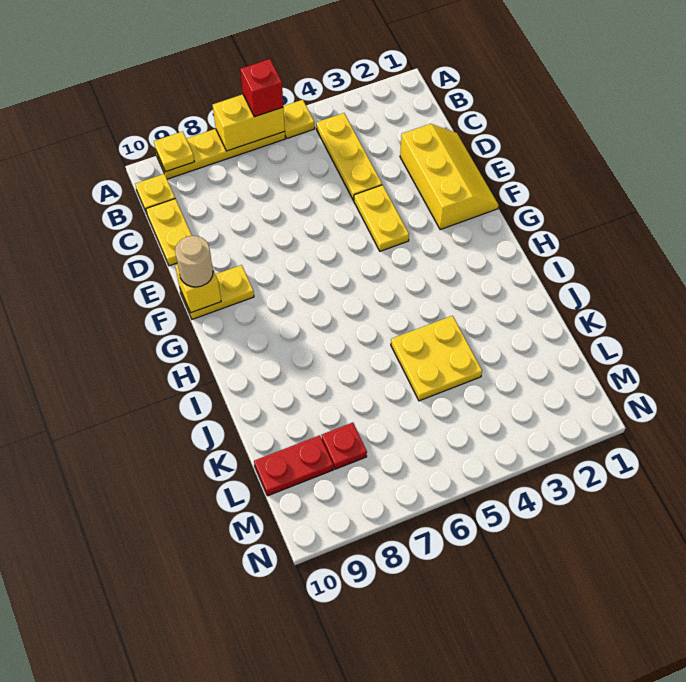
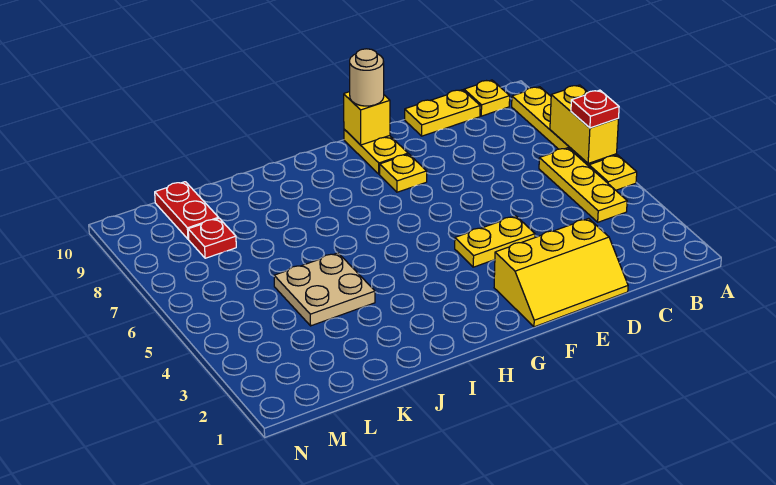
red brick A6 level 3 -> red plate A6 level 3
yellow plate A9 level 2 -> yellow plate F8 level 1
yellow plate B4:D4 level 1 -> yellow plate B4:B6 level 1
yellow plate J4:K5 level 1 -> tan plate J4:K5 level 1

